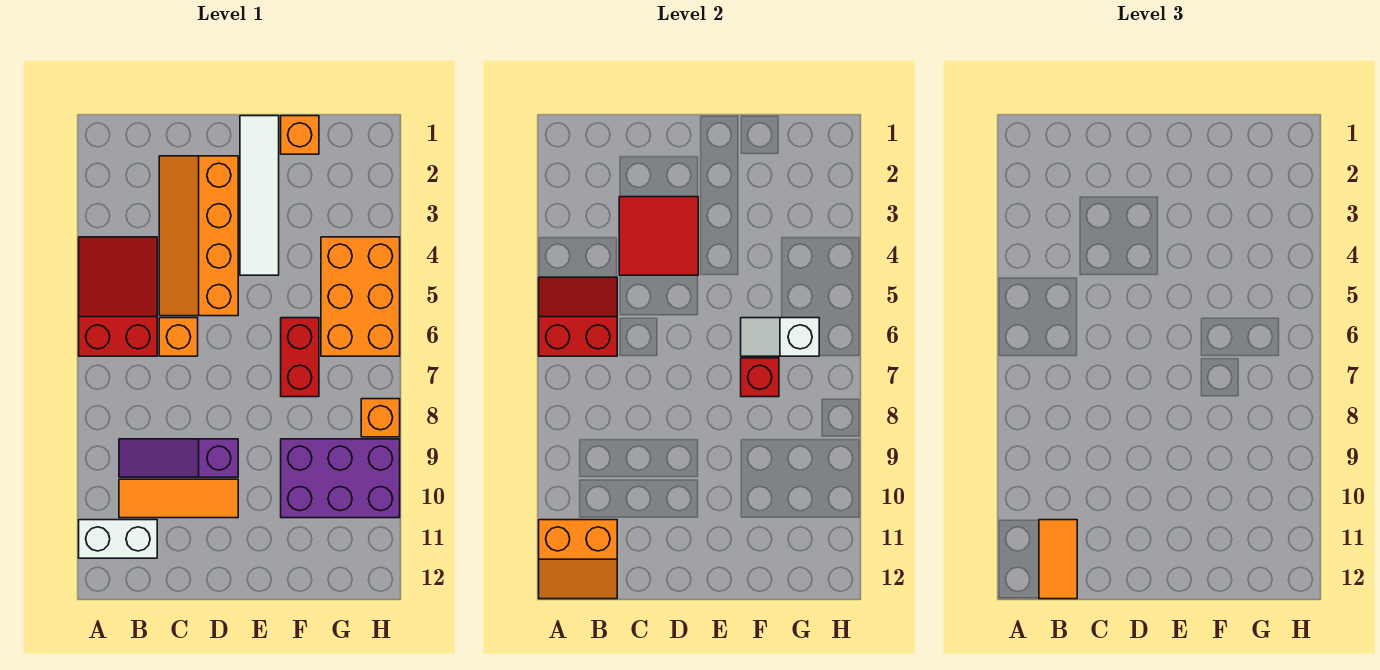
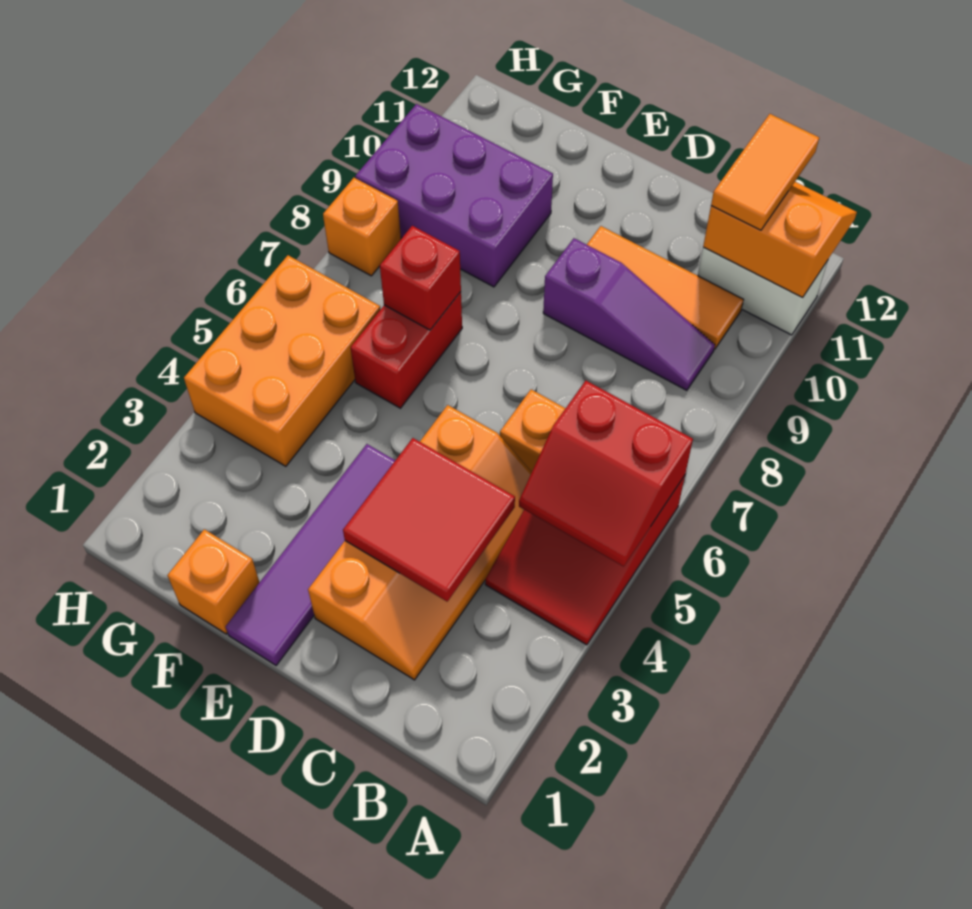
white tile E1:E4 level 1 -> purple tile E1:E4 level 1
white slope F6:G6 level 2 top G -> none

